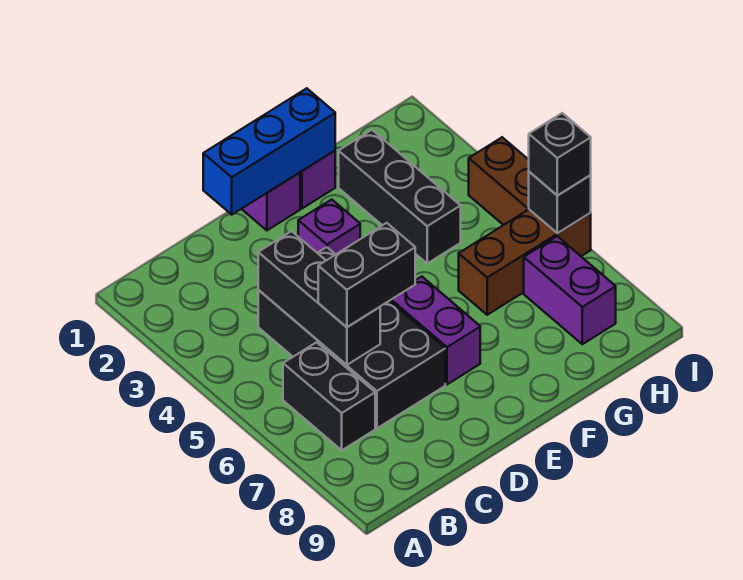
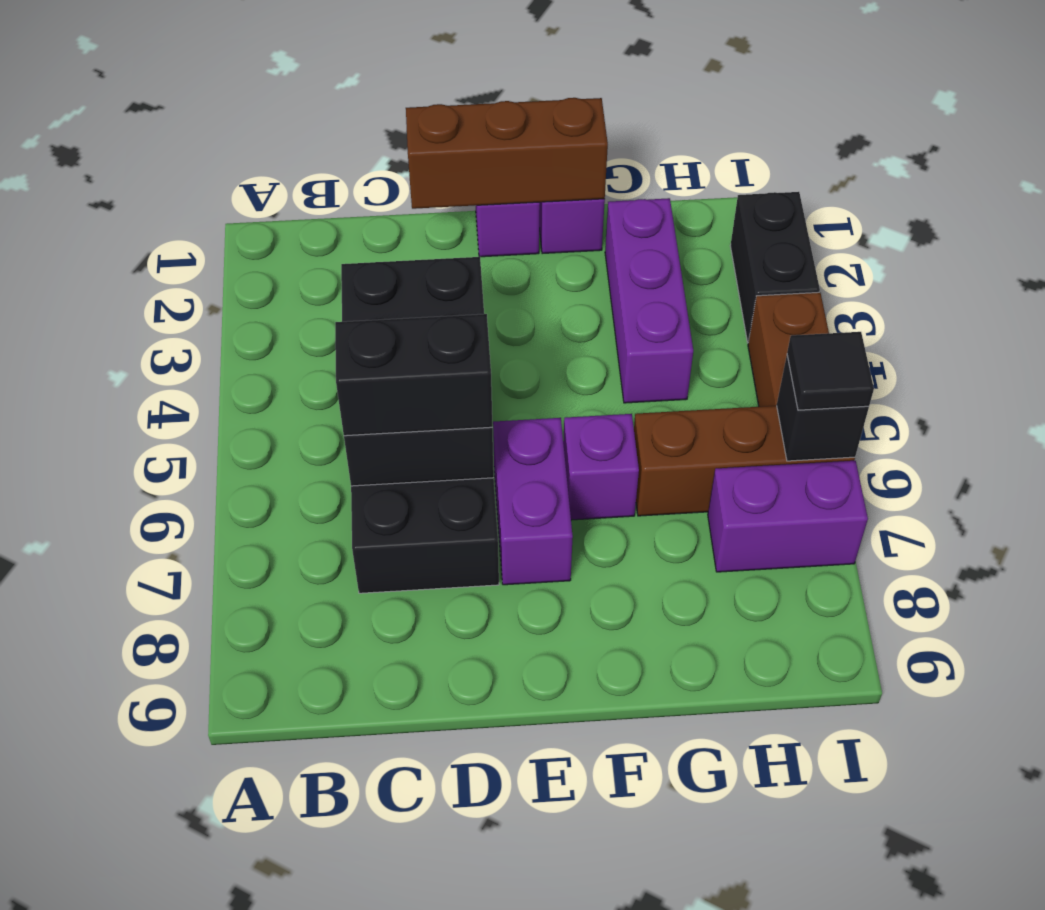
black brick B6:B7 level 1 -> black brick I2:I3 level 1
black brick C4:C6 level 2 -> black brick C4:D6 level 2
blue brick D1:F1 level 2 -> brown brick D1:F1 level 2
purple brick E3 level 1 -> purple brick F6 level 1
black brick G2:G4 level 1 -> purple brick G2:G4 level 1
purple brick H7:H8 level 1 -> purple brick H7:I7 level 1
black brick I6 level 3 -> black tile I6 level 3

